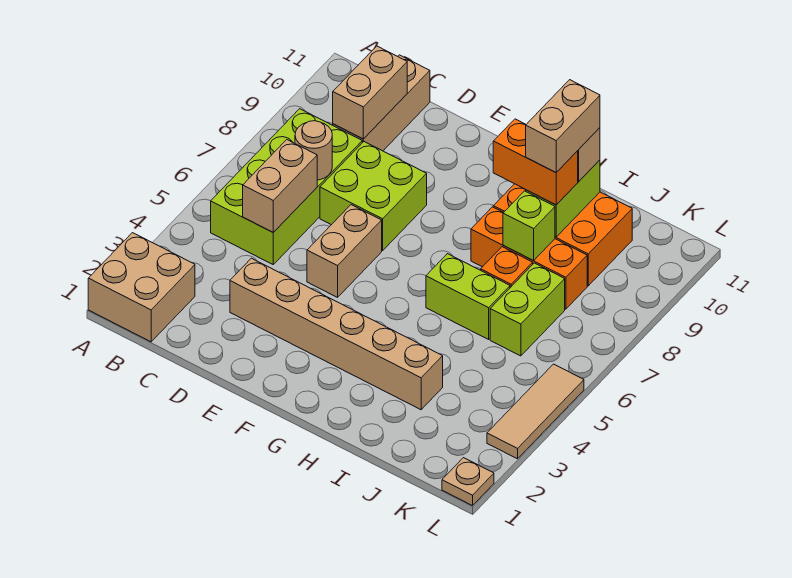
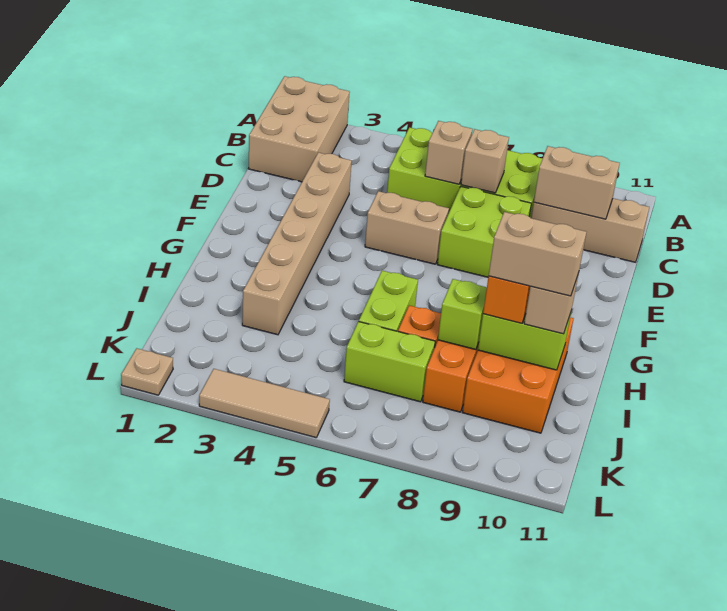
tan brick A1:B2 level 1 -> tan brick A1:C2 level 1
tan brick C5:C6 level 2 -> tan brick C6 level 2
tan round brick C7 level 2 -> tan brick C7 level 2

